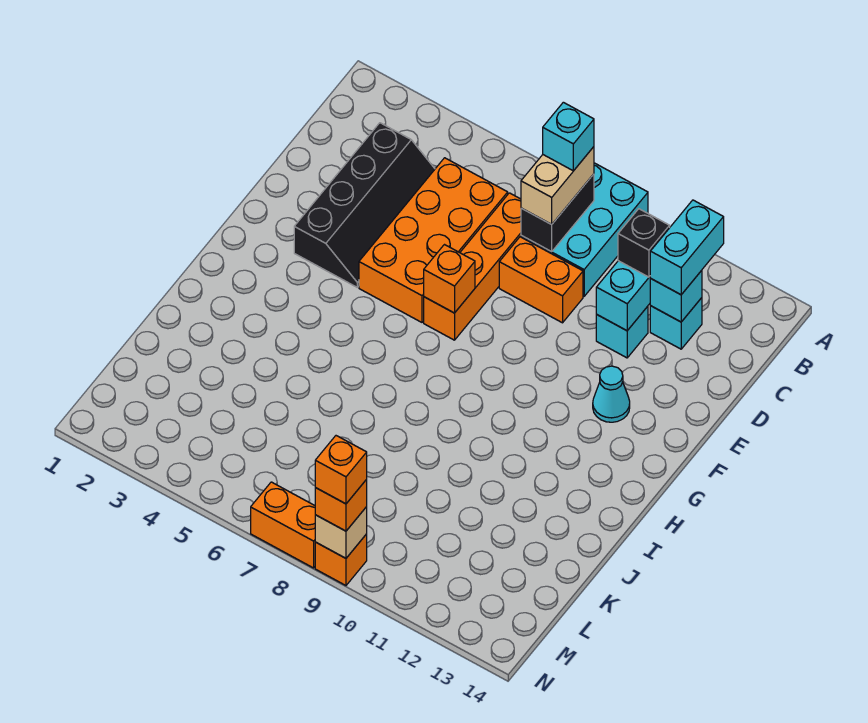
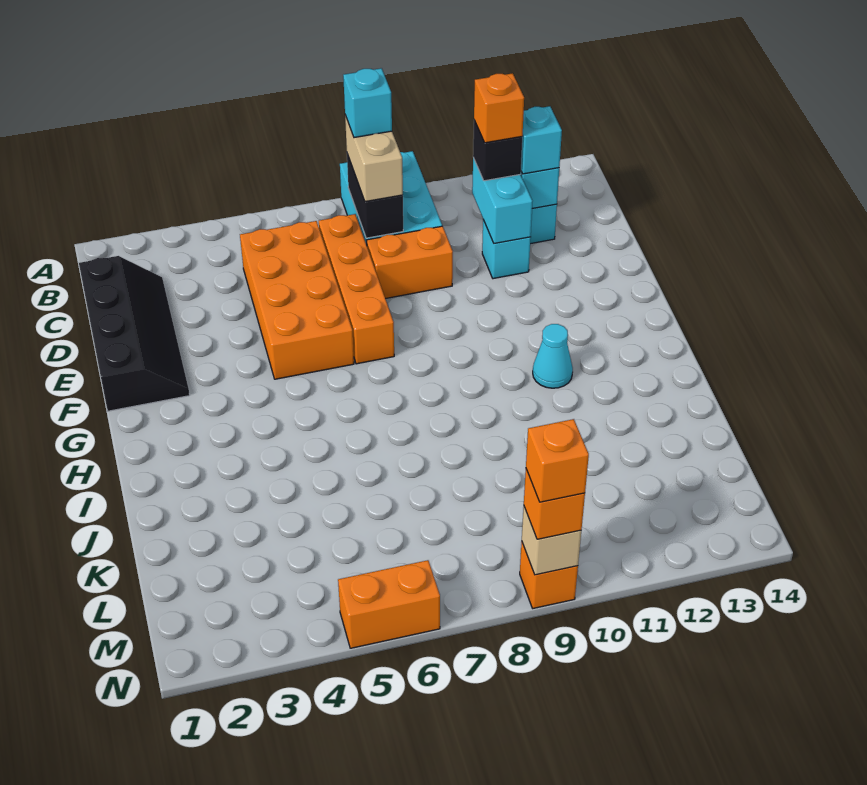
cyan brick B12:C12 level 3 -> cyan brick C12 level 3
black slope C3:F4 level 1 top 3 -> black slope C1:F2 level 1 top 1
orange brick F7 level 2 -> orange brick C11 level 4
cyan cone F12 level 1 -> cyan cone H11 level 1
orange brick N7:N8 level 1 -> orange brick N5:N6 level 1

